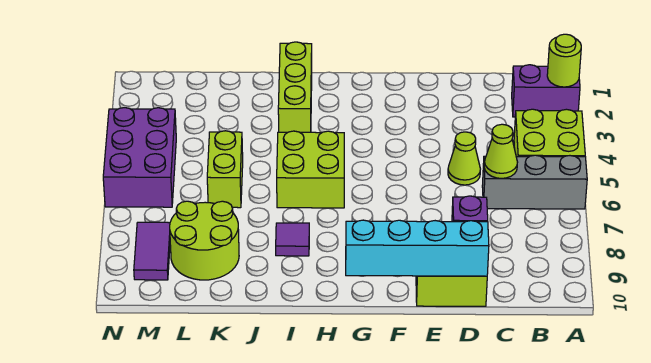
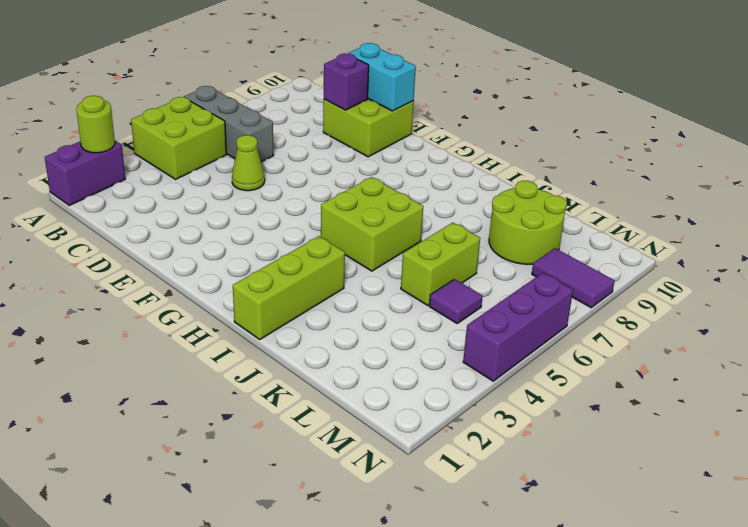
purple brick A2:B2 level 1 -> purple brick A1:A2 level 1
lime cone C6 level 2 -> none
cyan brick D10:G10 level 2 -> cyan brick D10:E10 level 2
purple tile I8 level 1 -> purple tile L5 level 1
purple brick M4:N6 level 1 -> purple brick N4:N6 level 1
purple tile M8:M9 level 1 -> purple tile M8:N8 level 1

